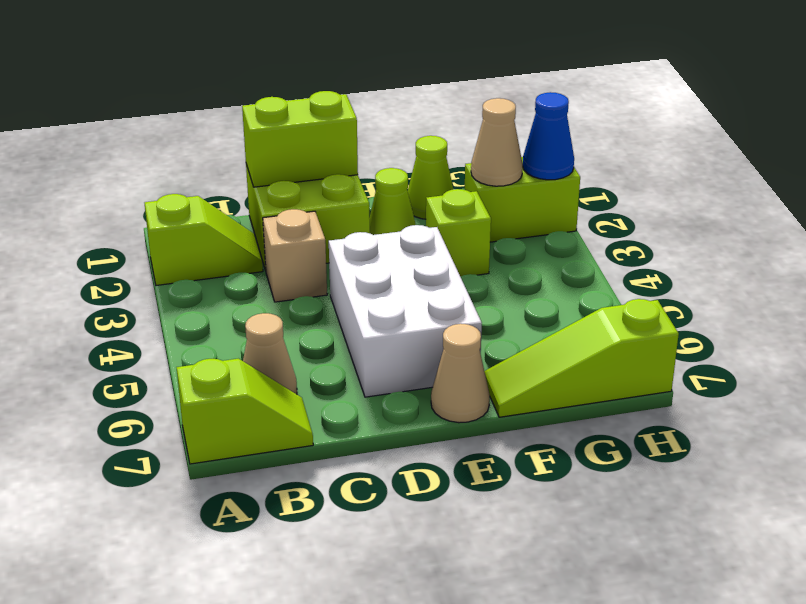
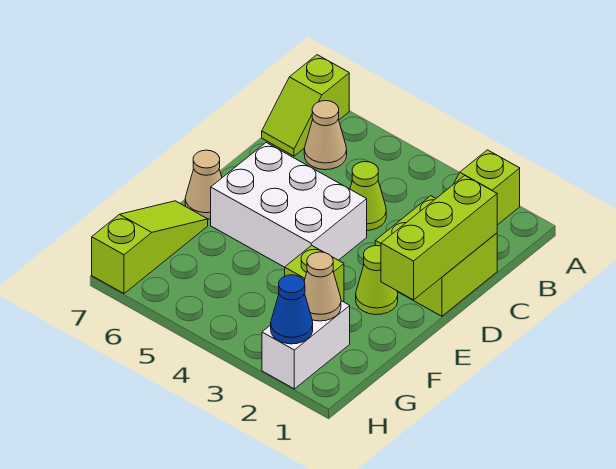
lime brick C1:D1 level 2 -> lime brick C1:E1 level 2
tan brick C3 level 1 -> none
lime cone F1 level 1 -> lime cone C4 level 1
lime brick G2:H2 level 1 -> white brick G2:H2 level 1

